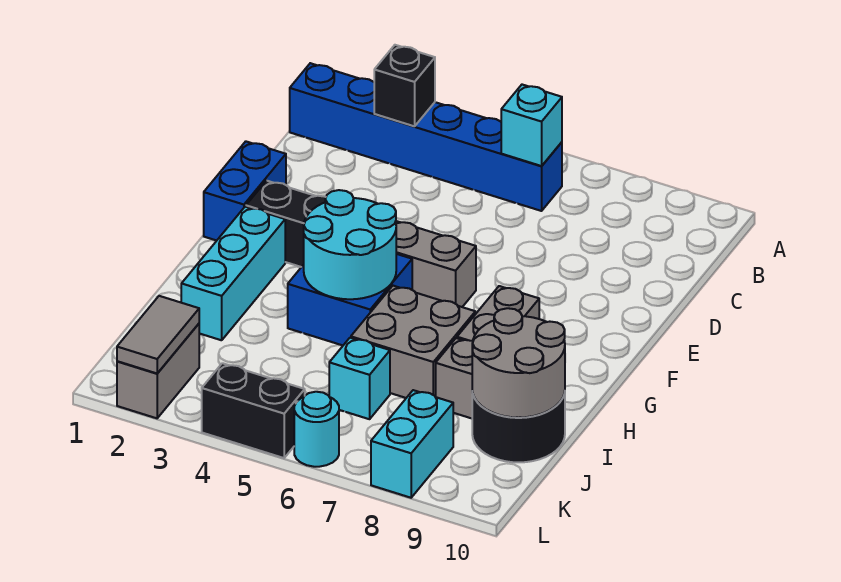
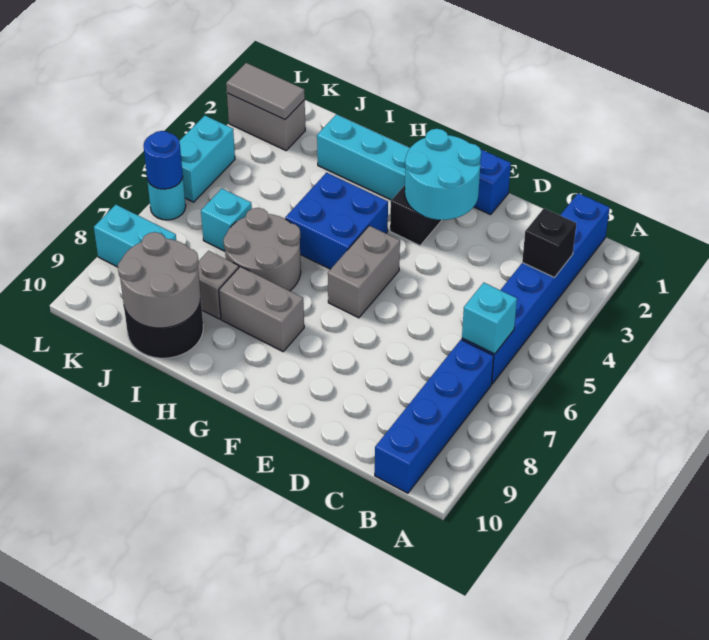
none -> blue brick B7:B10 level 1
cyan round brick G4:H5 level 2 -> cyan round brick E2:F3 level 2
grey brick H6:I7 level 1 -> grey round brick H6:I7 level 1
black brick L4:L5 level 1 -> cyan brick L4:L5 level 1
none -> blue round brick L6 level 2

